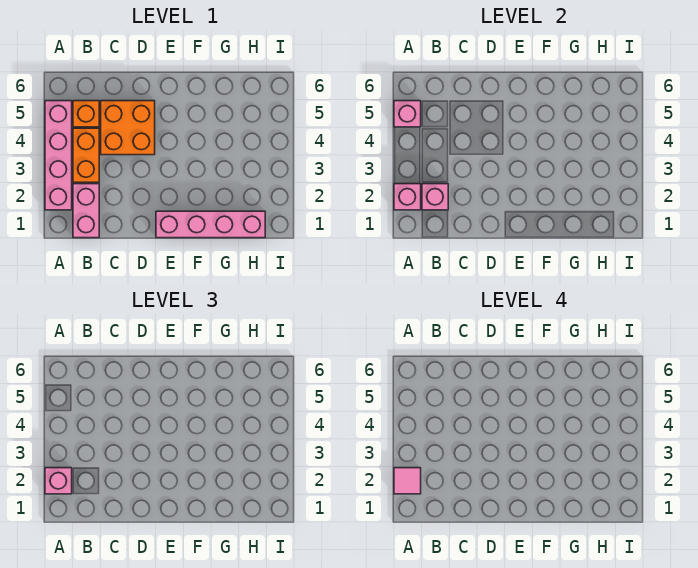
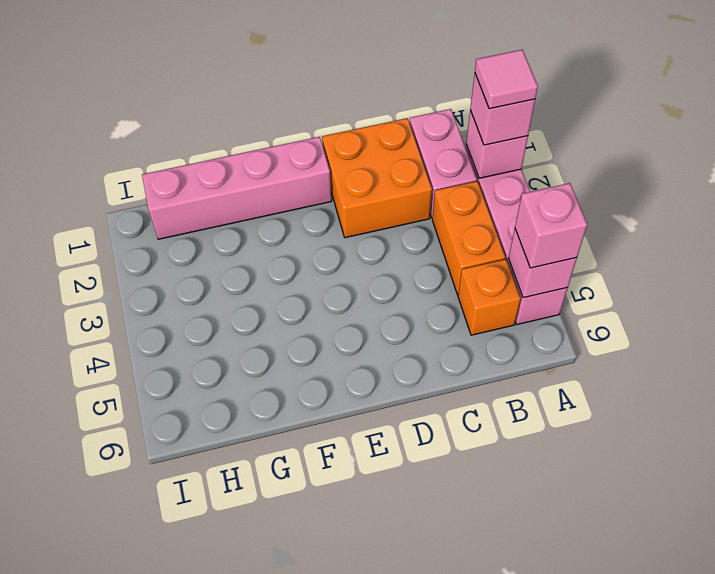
pink brick B2 level 2 -> pink brick A5 level 3
orange brick C4:D5 level 1 -> orange brick C1:D2 level 1

